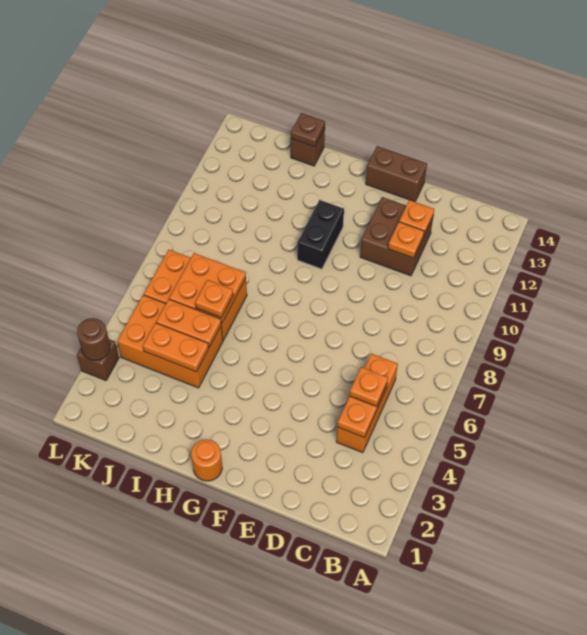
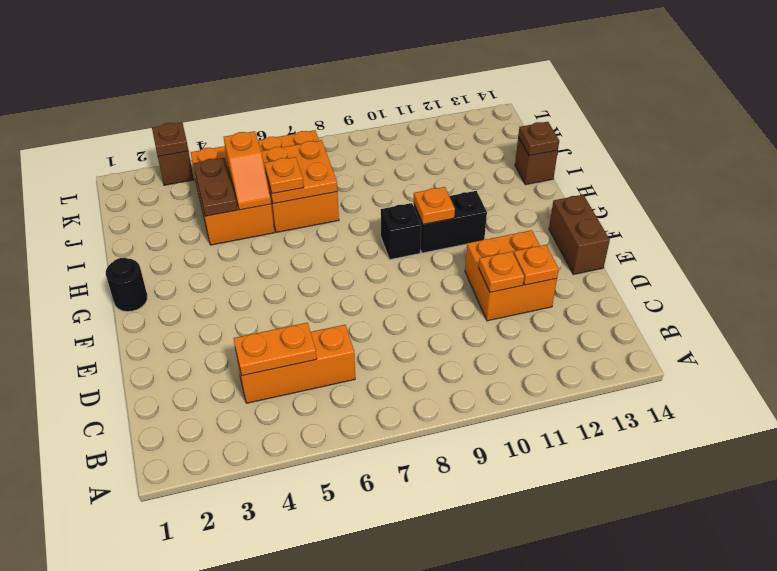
orange plate C5 level 3 -> orange plate G10 level 2
brown brick D11:E12 level 1 -> orange brick D11:E12 level 1
orange round brick G1 level 1 -> black round brick G1 level 1
none -> black brick G9 level 1
orange plate I4:J4 level 2 -> brown plate I4:J4 level 2
orange plate I5:J5 level 2 -> orange slope I5:J5 level 2 top J
brown round brick L3 level 2 -> brown plate L3 level 2

